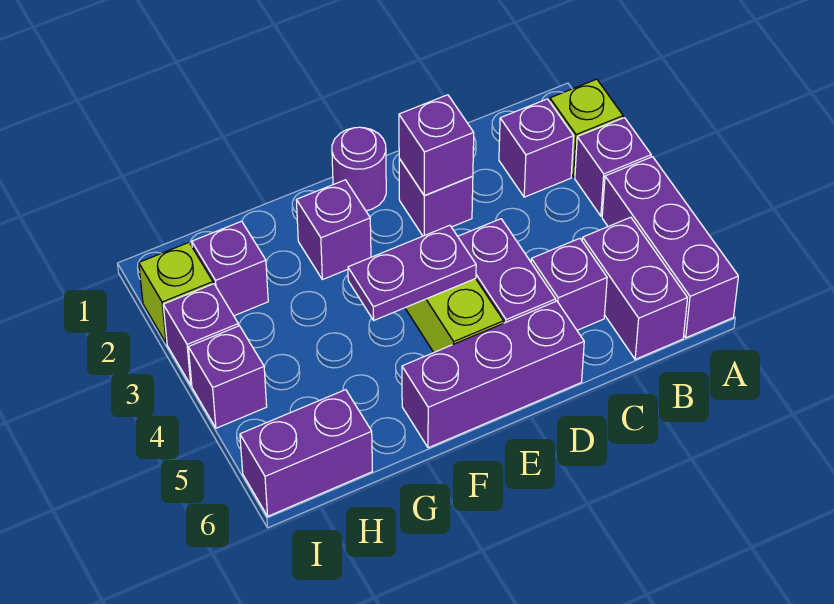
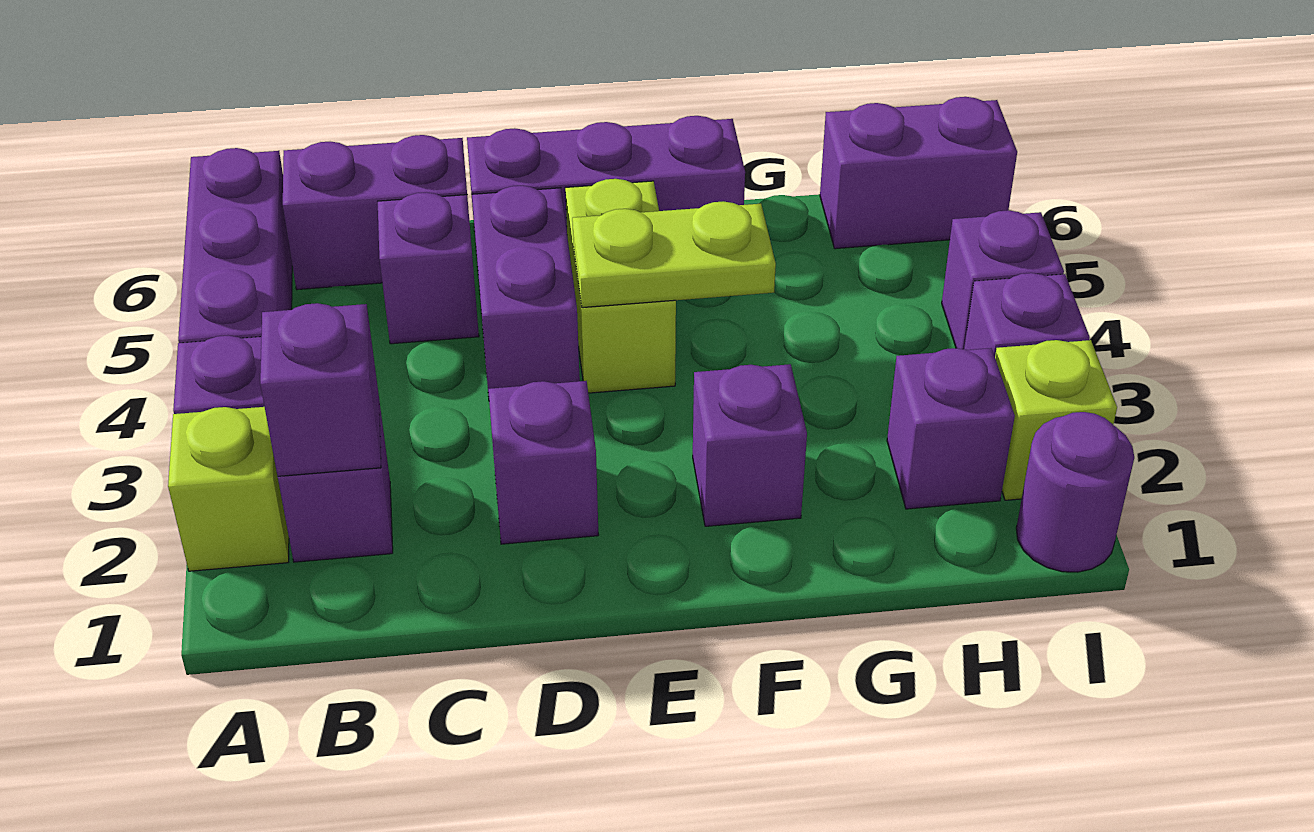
purple brick B5:B6 level 1 -> purple brick B6:C6 level 1
purple brick D2 level 2 -> purple brick B2 level 2
purple round brick E1 level 1 -> purple round brick I1 level 1
purple plate E4:F4 level 2 -> lime plate E4:F4 level 2

